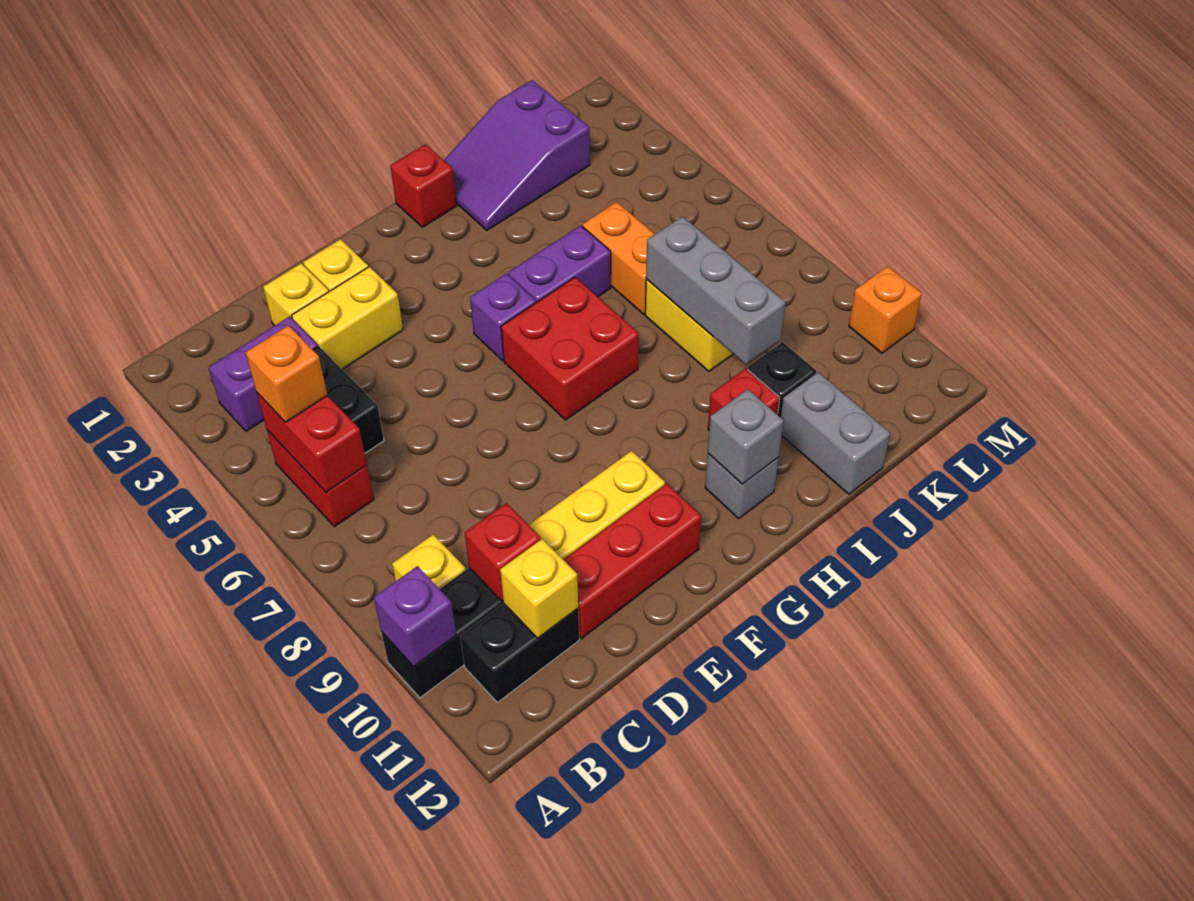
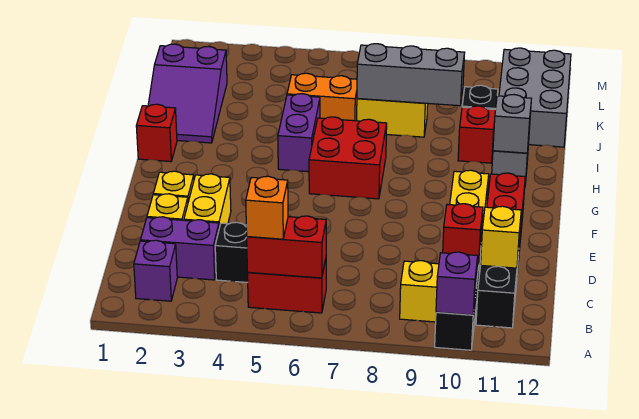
purple brick B3:C3 level 1 -> purple brick C2:C3 level 1
purple brick G5 level 1 -> purple brick B2 level 1
grey brick J11:J12 level 1 -> grey brick J11:L12 level 1
orange brick M10 level 1 -> none

